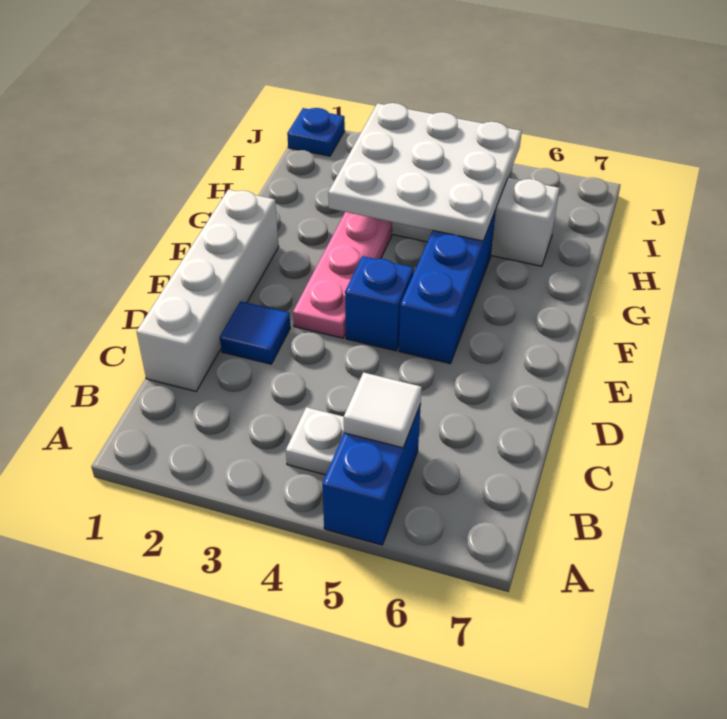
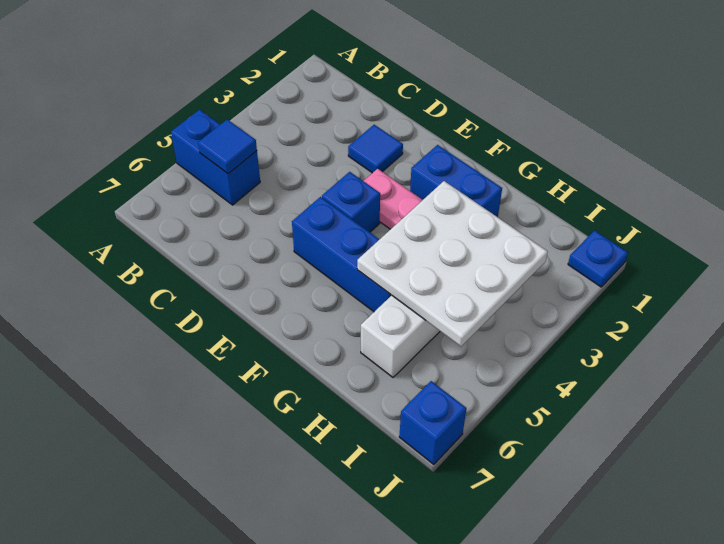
white plate B4 level 1 -> none
white tile B5 level 2 -> blue tile B5 level 2
white brick C1:F1 level 1 -> none
none -> blue brick F2:G2 level 1
none -> blue brick J7 level 1

